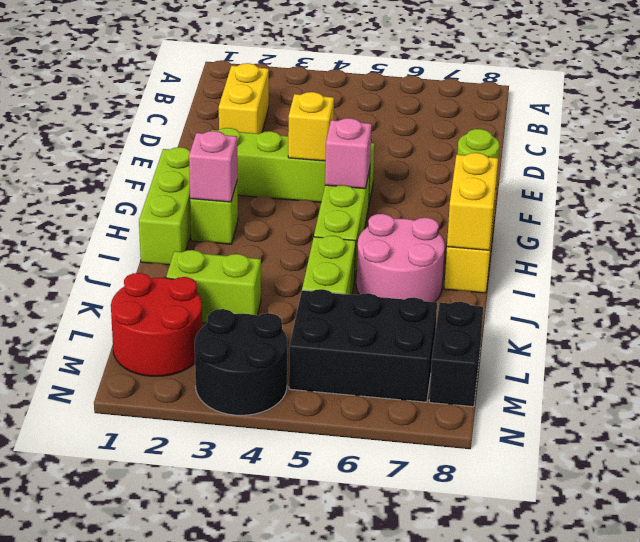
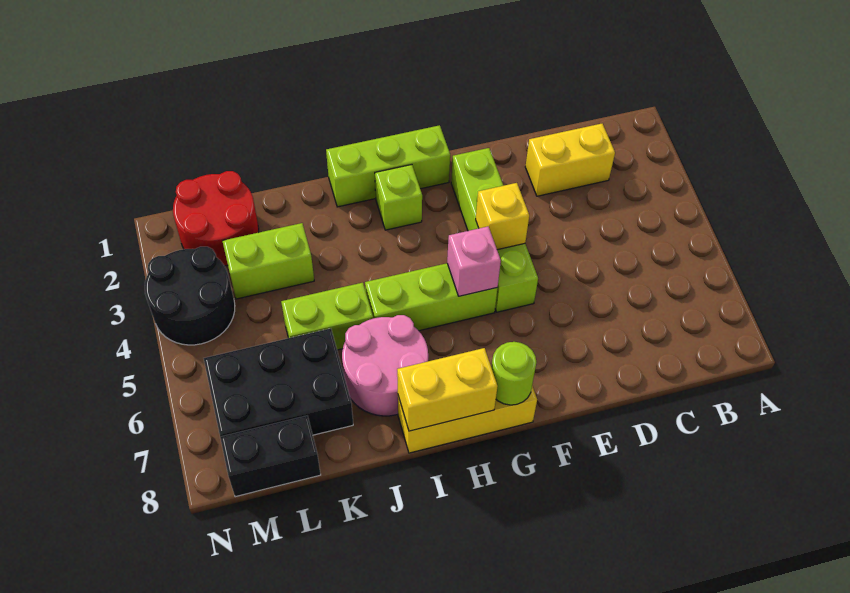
pink brick H2 level 2 -> none
lime brick K2:K3 level 1 -> lime brick K3:L3 level 1
black brick L5:M7 level 1 -> black brick K6:M7 level 1

